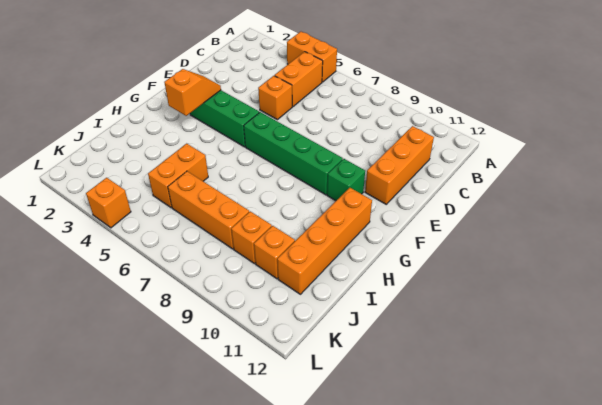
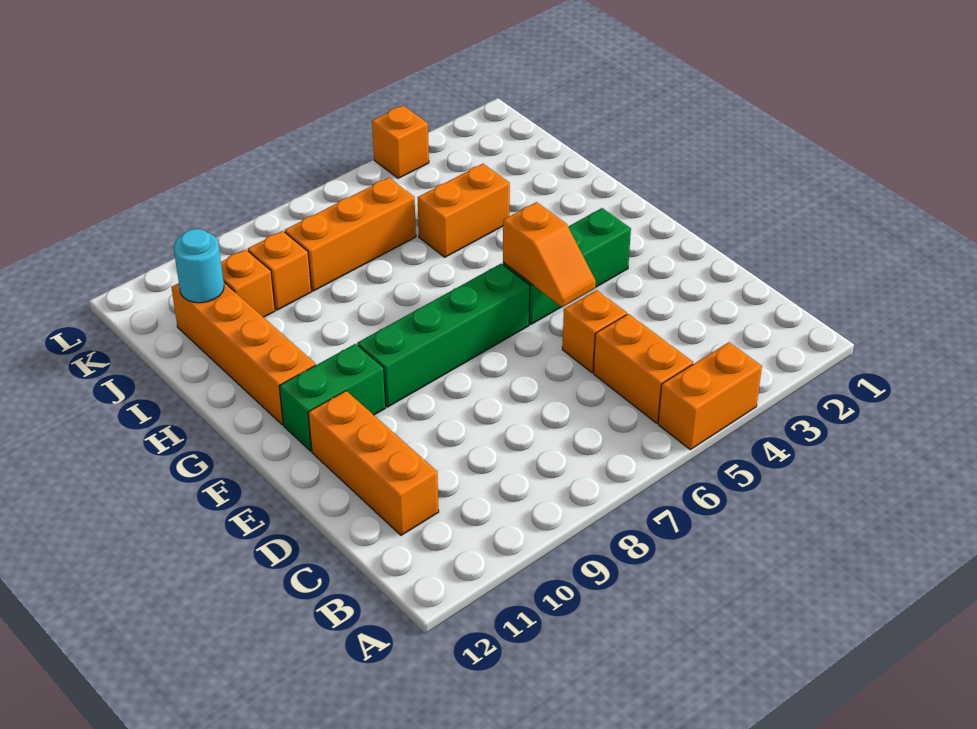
orange slope F3:G3 level 2 top G -> orange slope E5:F5 level 2 top F
green brick F10 level 1 -> green brick F10:F11 level 1
orange brick I5:J5 level 1 -> orange brick I4:I5 level 1
none -> cyan round brick J11 level 2

